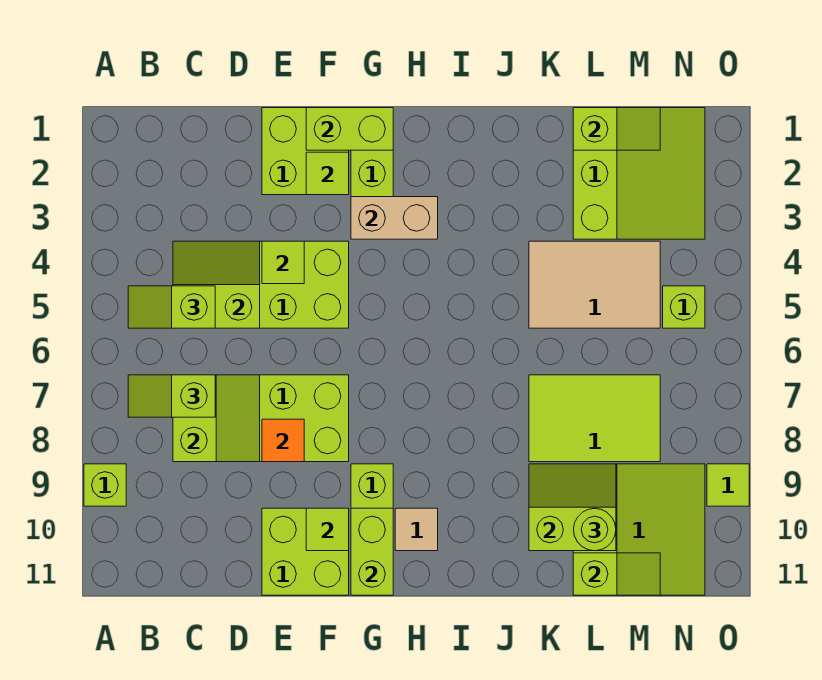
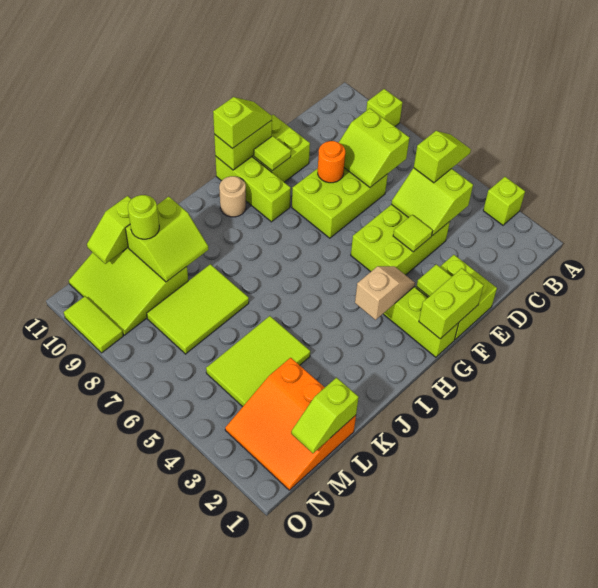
lime slope B7:C7 level 3 top C -> lime slope F11:G11 level 3 top G
lime slope C4:D5 level 2 top 5 -> lime slope C4:D5 level 2 top C
orange tile E8 level 2 -> orange round brick E8 level 2
tan brick G3:H3 level 2 -> tan slope G3:H3 level 2 top H
lime brick G10:G11 level 2 -> lime brick F11:G11 level 2
tan tile H10 level 1 -> tan round brick H10 level 1
tan tile K4:M5 level 1 -> lime tile K4:M5 level 1
lime slope L1:N3 level 1 top L -> orange slope L1:N3 level 1 top L
lime brick N5 level 1 -> lime brick A3 level 1
lime tile O9 level 1 -> lime tile O9:O10 level 1

